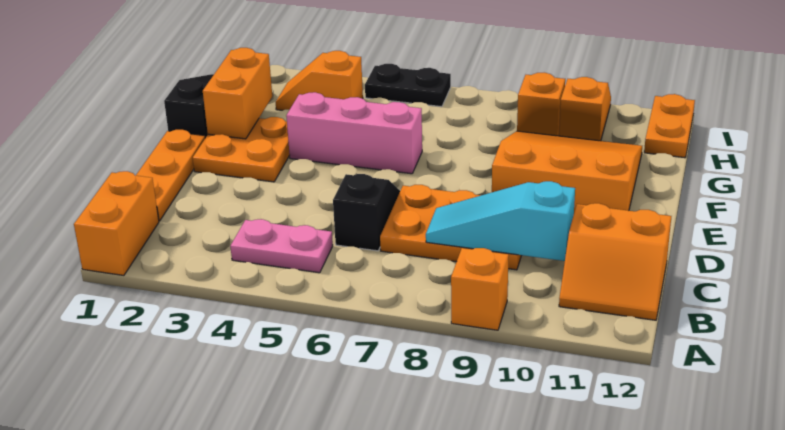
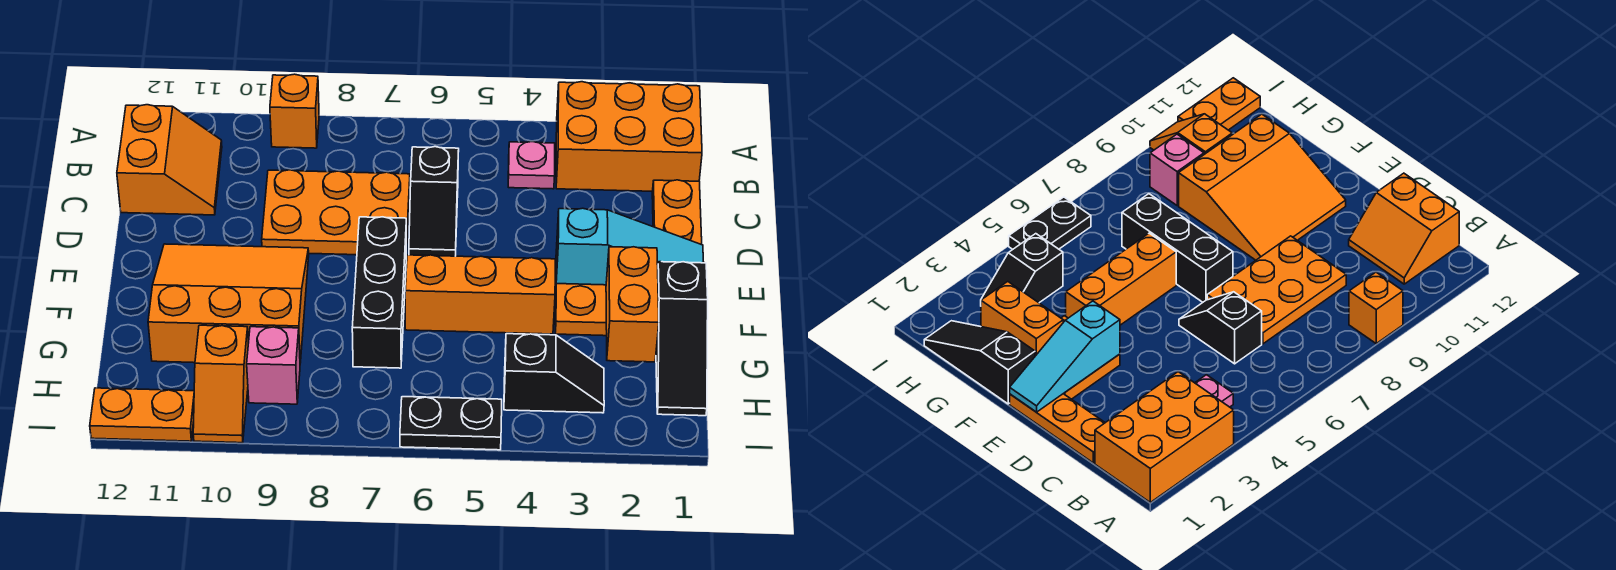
orange brick A1:B1 level 1 -> orange brick A1:B3 level 1
pink plate B4:B5 level 1 -> pink plate B4 level 1
orange slope B11:C12 level 1 top C -> orange slope B11:C12 level 1 top 12
cyan slope C8:C10 level 2 top 10 -> cyan slope E1:E3 level 2 top 3
none -> black brick E7:G7 level 1
orange slope E9:G11 level 1 top E -> orange slope E9:G11 level 1 top G
pink brick F4:F6 level 1 -> orange brick F4:F6 level 1
orange slope H3:H4 level 1 top 4 -> black slope H3:H4 level 1 top 4
orange brick H9 level 1 -> pink brick H9 level 1
orange plate H12:I12 level 1 -> orange plate I11:I12 level 1

